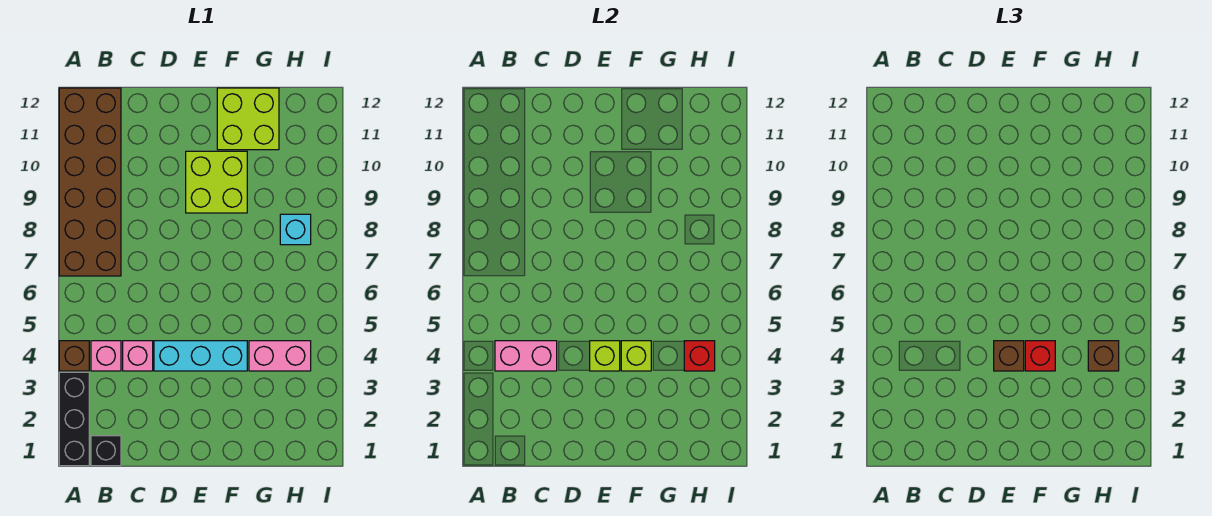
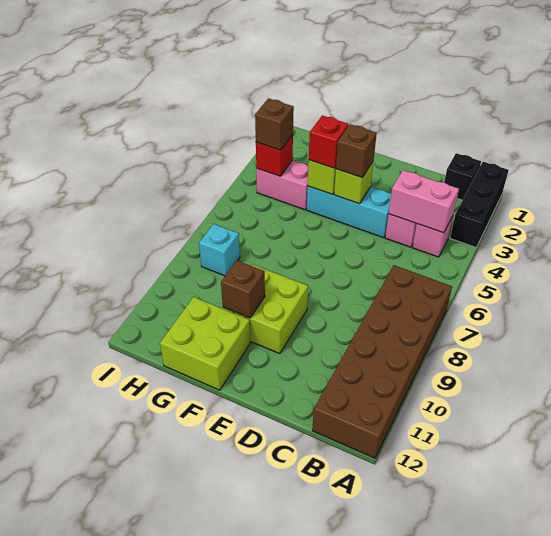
brown brick A4 level 1 -> brown brick F10 level 2

